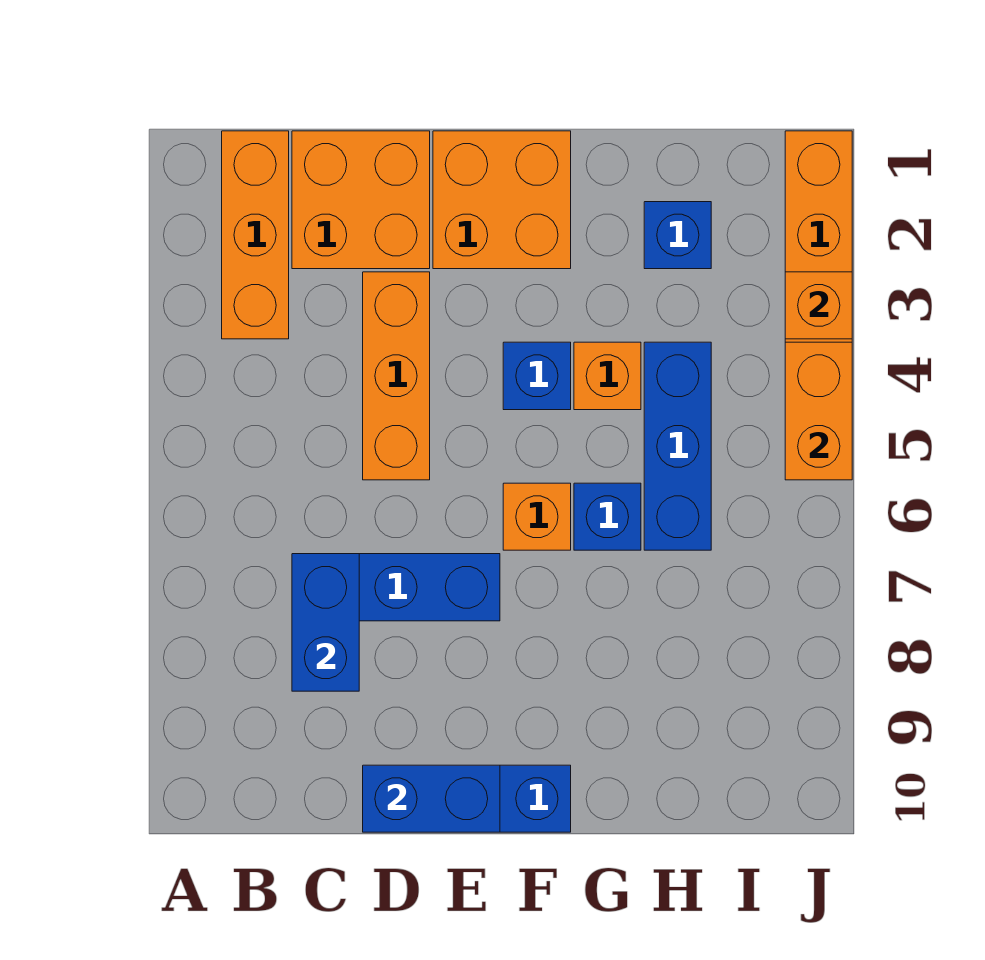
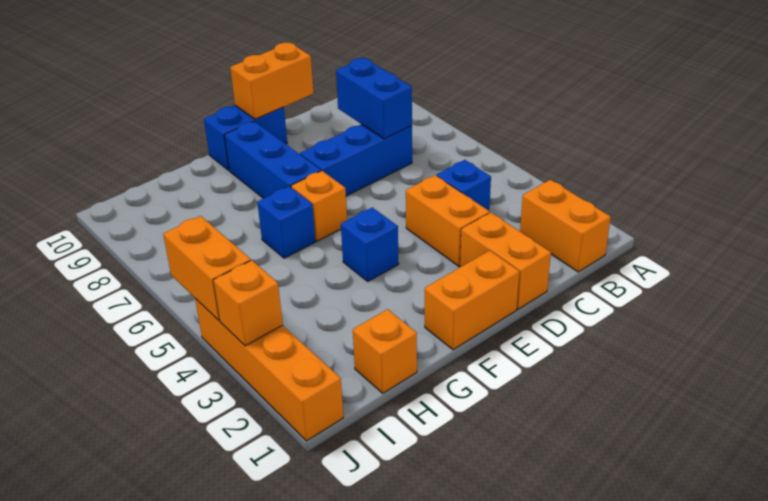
orange brick B1:B3 level 1 -> orange brick B1:B2 level 1
orange brick C1:D2 level 1 -> orange brick D1:D2 level 1
orange brick D3:D5 level 1 -> orange brick D3:D4 level 1
blue brick D10:E10 level 2 -> orange brick D10:E10 level 2
orange brick E1:F2 level 1 -> orange brick E1:F1 level 1
orange brick G4 level 1 -> orange brick H1 level 1
blue brick H2 level 1 -> blue brick C4 level 1
blue brick H4:H6 level 1 -> blue brick F7:F9 level 1

